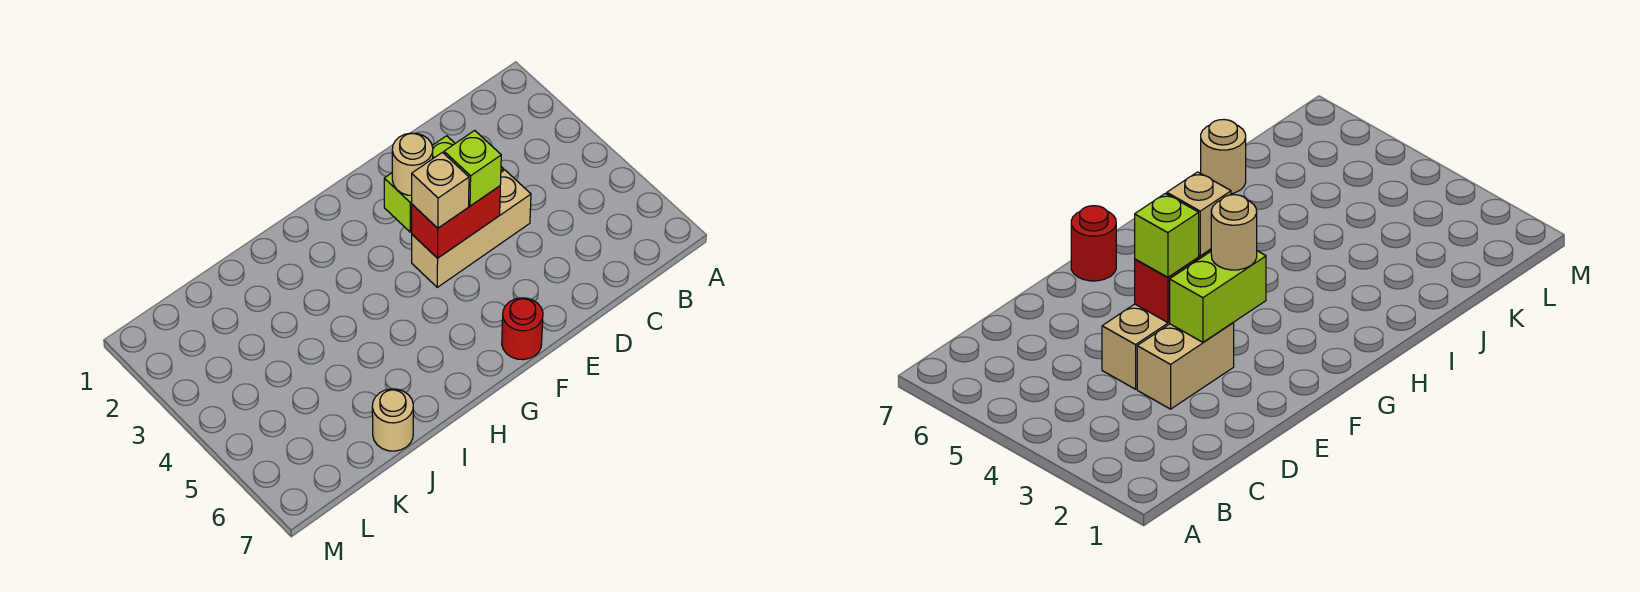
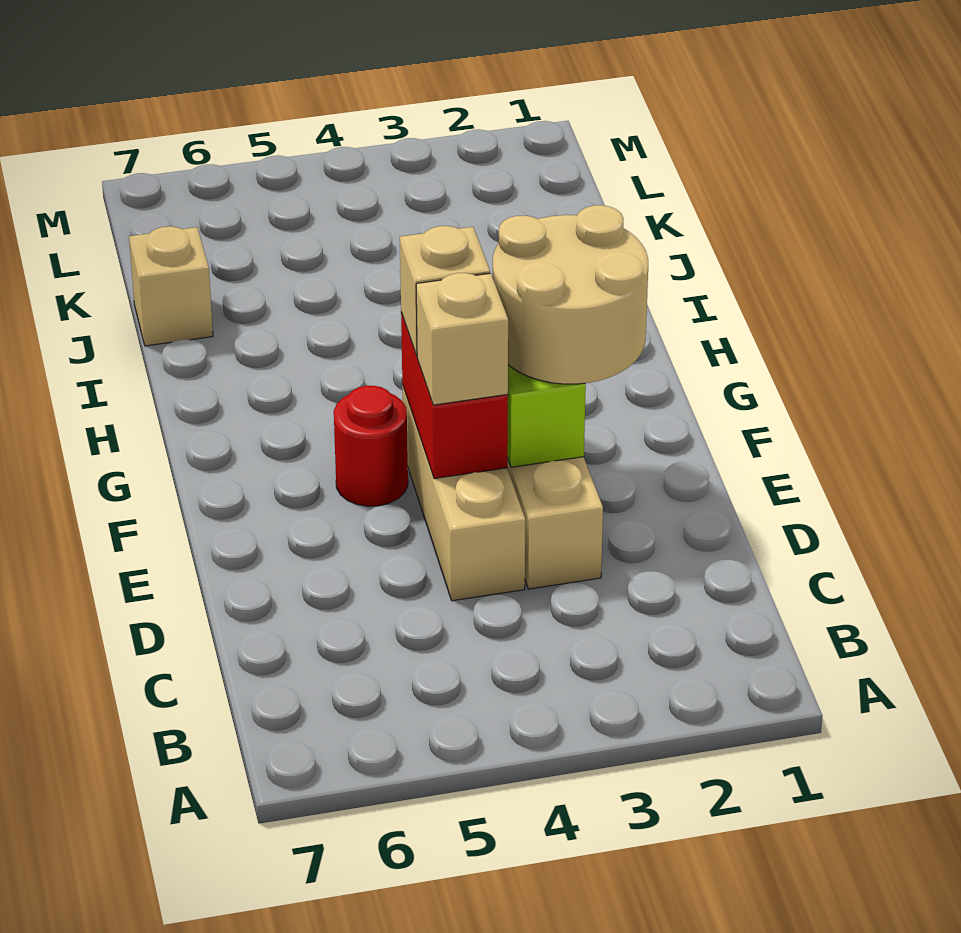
lime brick E4 level 3 -> tan brick E4 level 3
tan round brick F3 level 3 -> tan round brick E2:F3 level 3
red round brick F7 level 1 -> red round brick F5 level 1
tan round brick J7 level 1 -> tan brick J7 level 1

